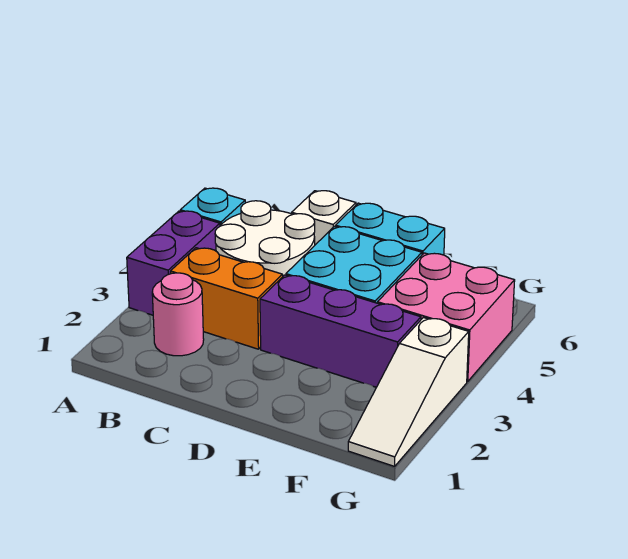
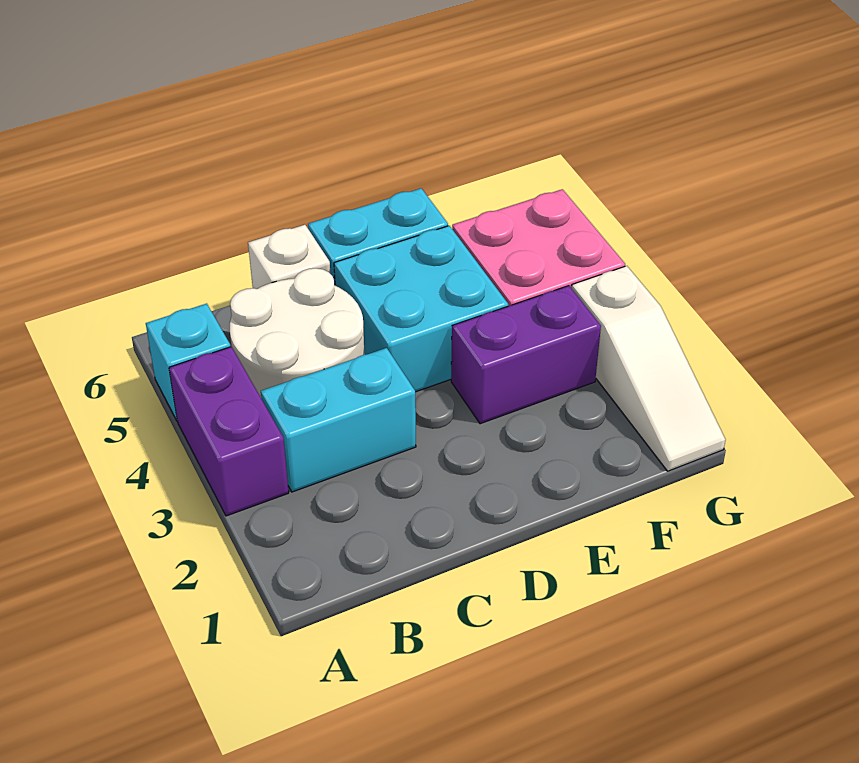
pink round brick B2 level 1 -> none
orange brick B3:C3 level 1 -> cyan brick B3:C3 level 1
purple brick D3:F3 level 1 -> purple brick E3:F3 level 1

